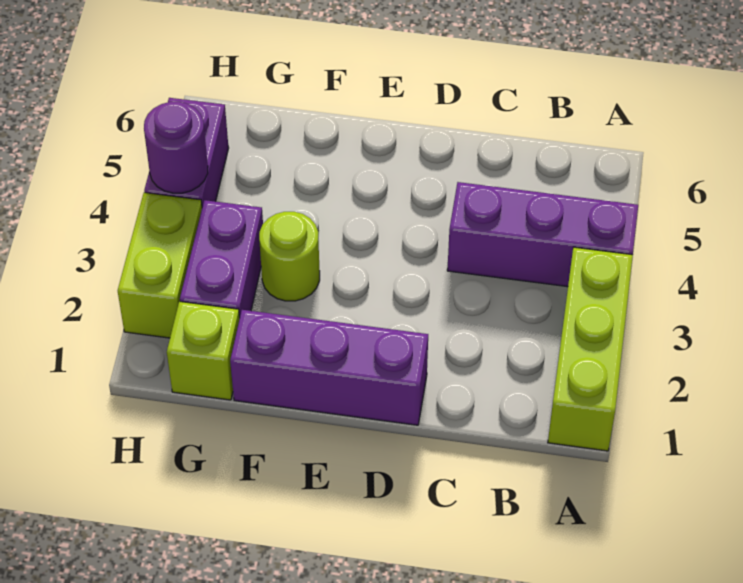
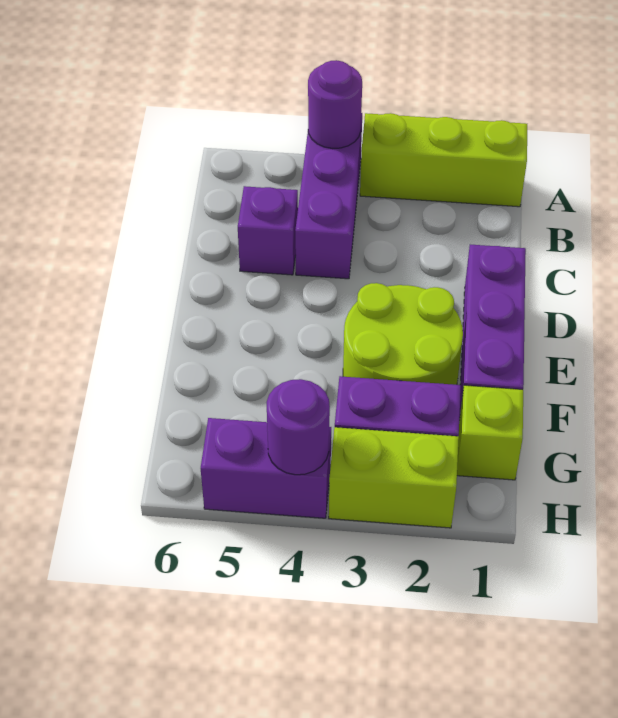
none -> purple round brick A4 level 2
none -> purple brick C5 level 1
lime round brick F3 level 1 -> lime round brick E2:F3 level 1

